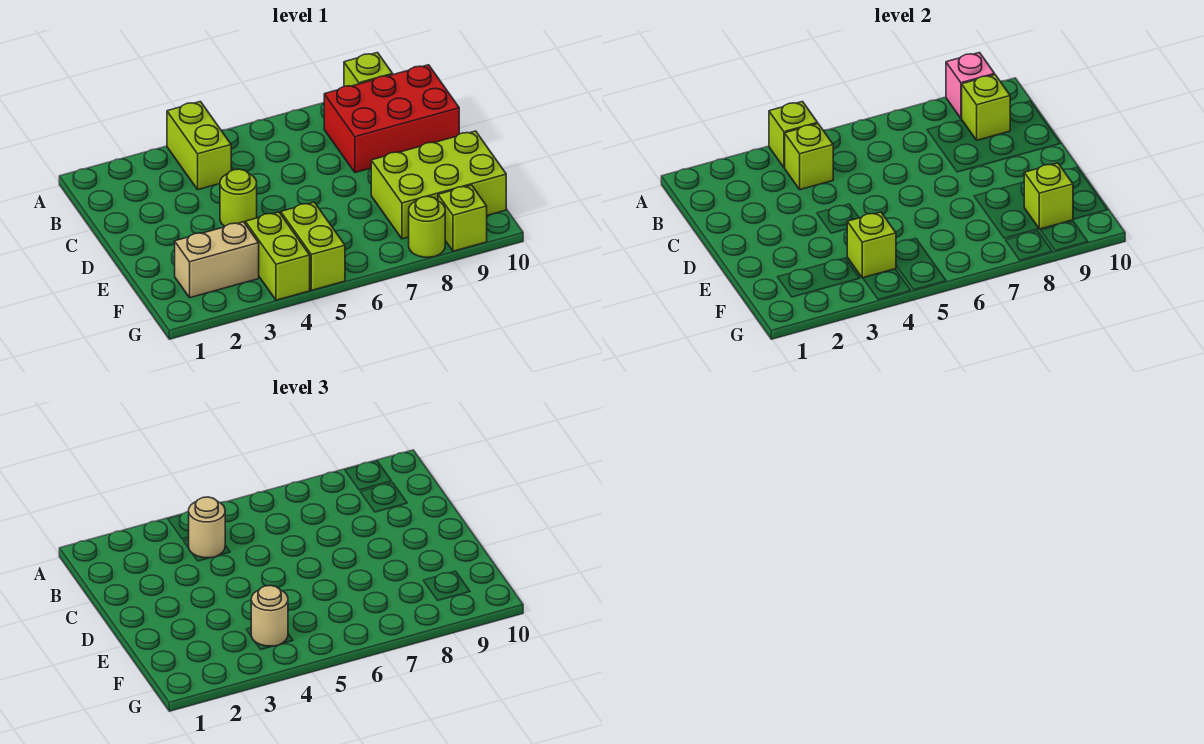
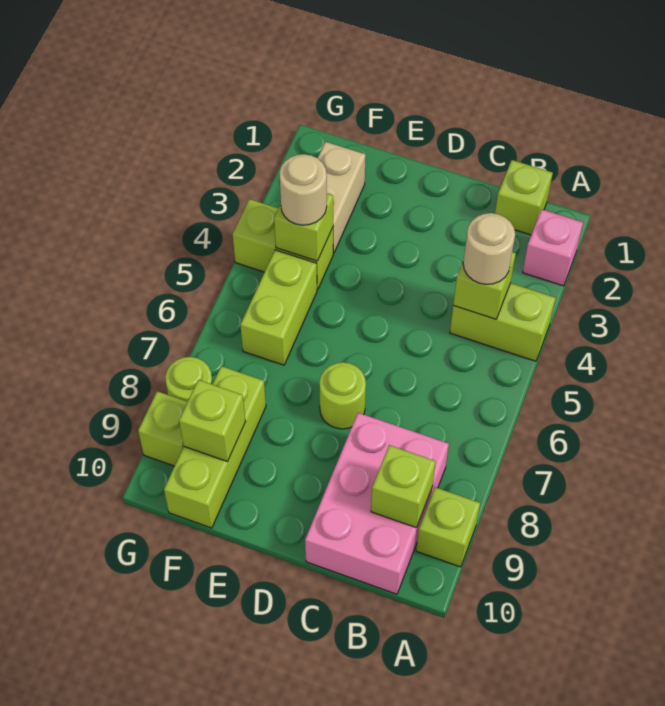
lime brick A4 level 2 -> lime brick B1 level 1
pink brick A9 level 2 -> pink brick A2 level 1
red brick B8:C10 level 1 -> pink brick B8:C10 level 1
lime round brick D4 level 1 -> lime round brick D7 level 1
lime brick E8:F10 level 1 -> lime brick F8:F10 level 1
lime brick F5:G5 level 1 -> lime brick F5:F6 level 1

